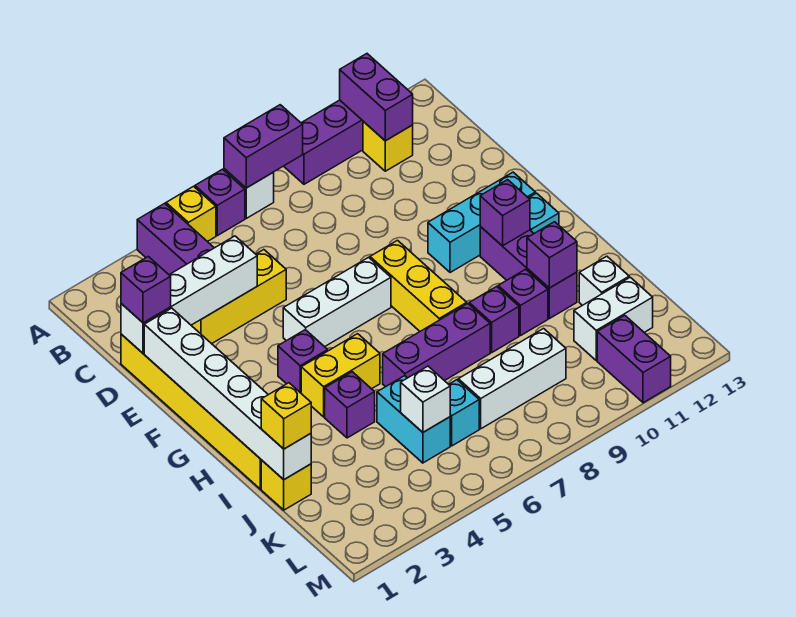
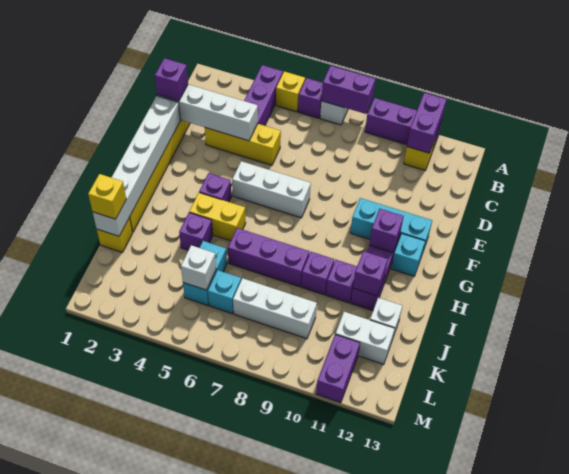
yellow brick F8:H8 level 1 -> none

